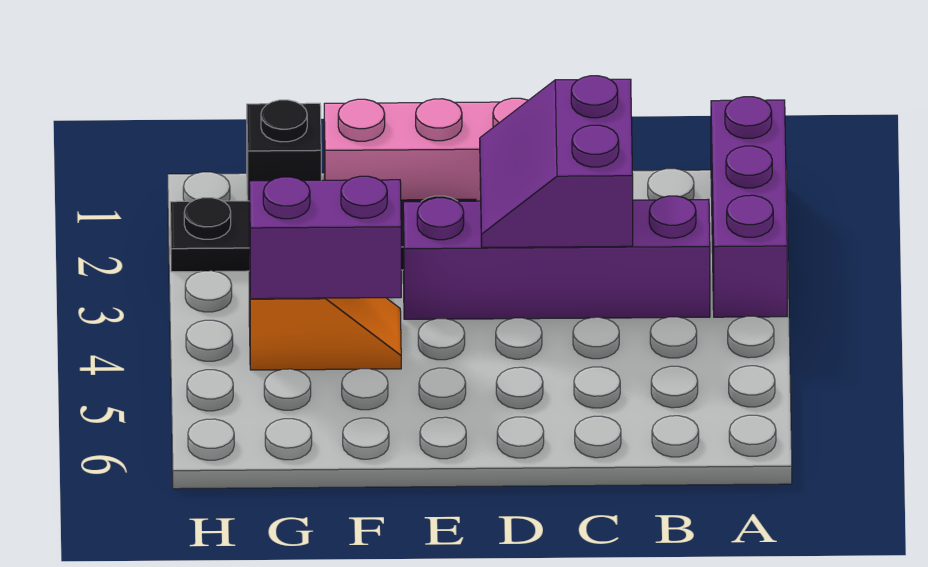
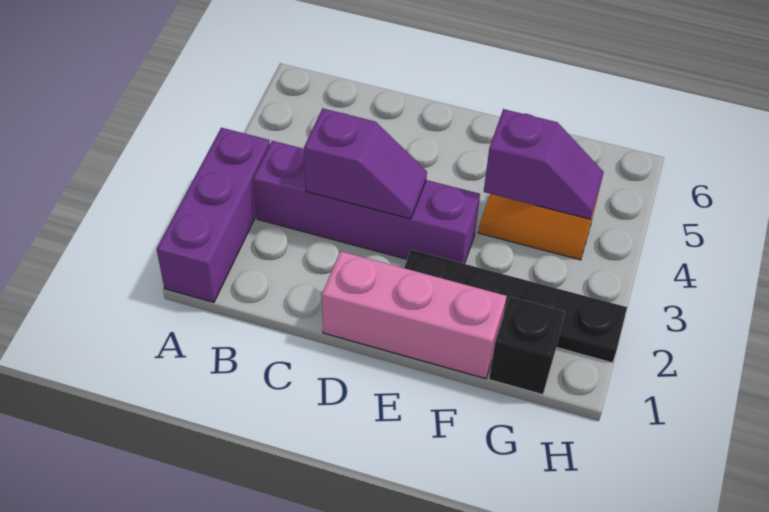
purple slope C2:D3 level 2 top C -> purple slope C3:D3 level 2 top C
purple brick F4:G4 level 2 -> purple slope F4:G4 level 2 top F

